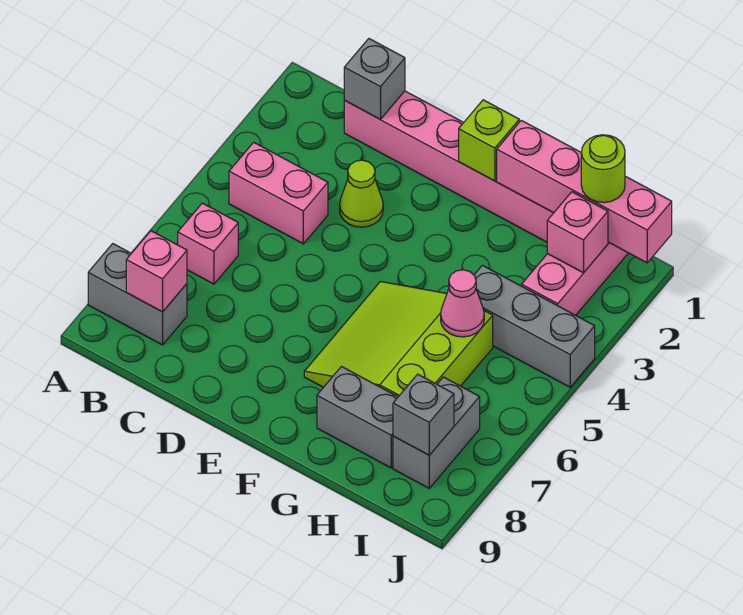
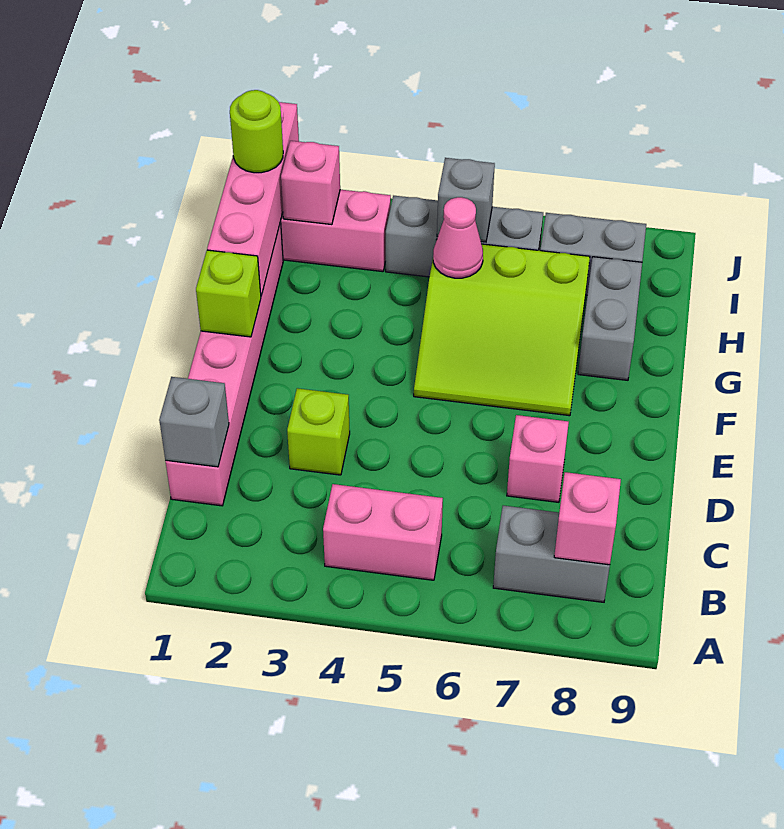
grey brick A8:B8 level 1 -> grey brick B7:B8 level 1
pink brick B4:C4 level 1 -> pink brick B4:B5 level 1
pink brick B6 level 1 -> pink brick D7 level 1
lime cone D3 level 1 -> lime brick D3 level 1
grey brick H4:J4 level 1 -> grey brick I4:I6 level 1
grey brick I8 level 2 -> grey brick I5 level 2

